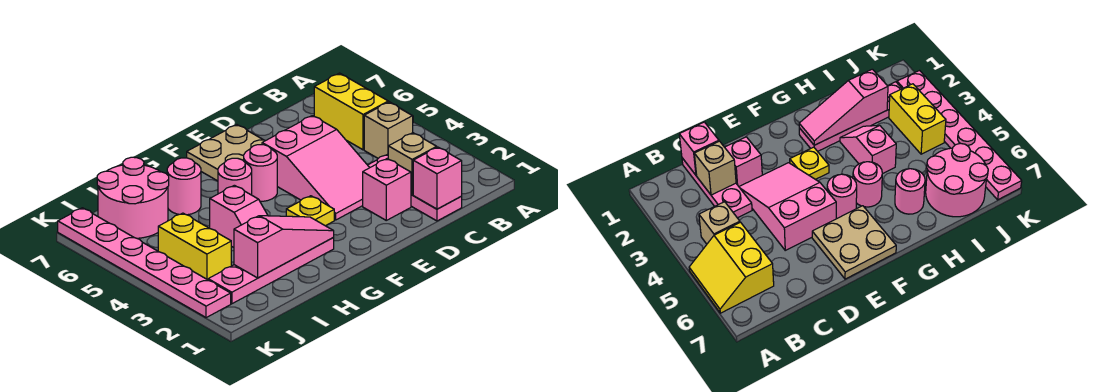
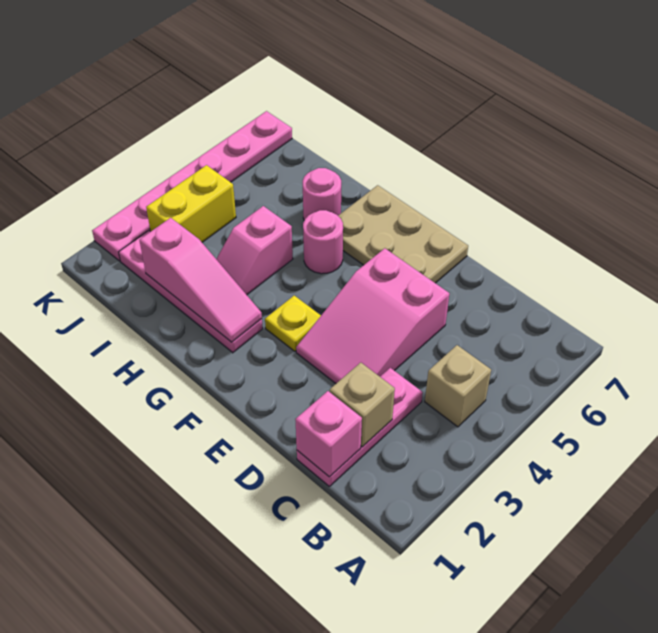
yellow slope A5:B6 level 1 top B -> none
pink brick D2 level 1 -> none
tan plate E6:F7 level 1 -> tan plate E6:G7 level 1
pink round brick F5 level 1 -> none
pink round brick I6:J7 level 1 -> none

